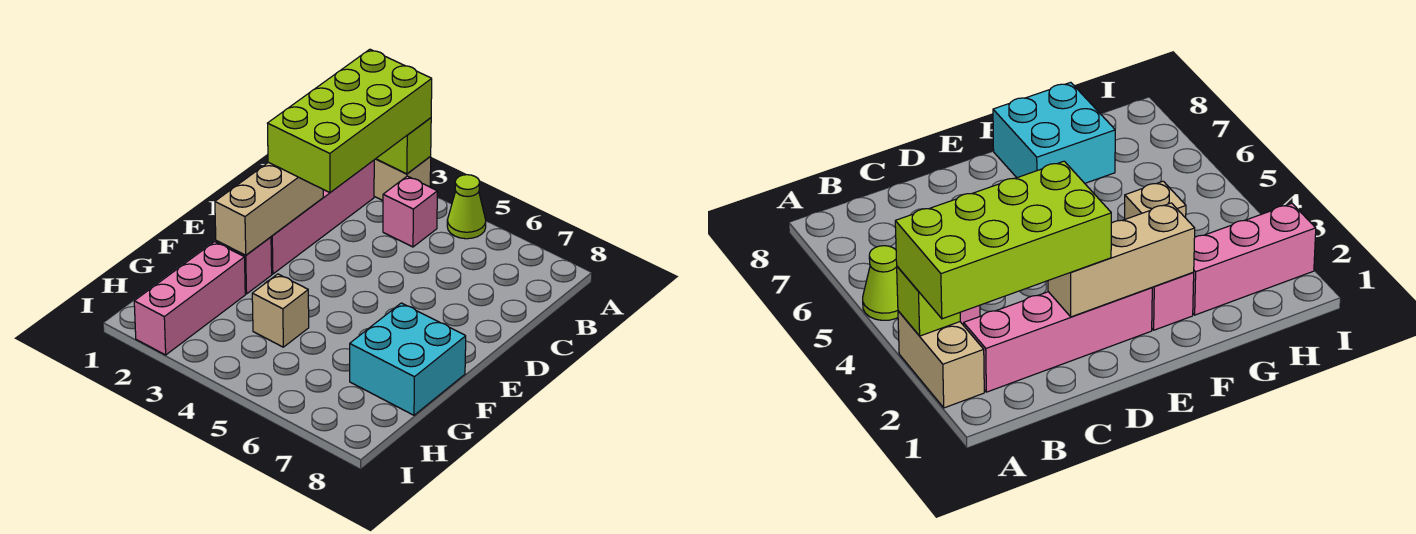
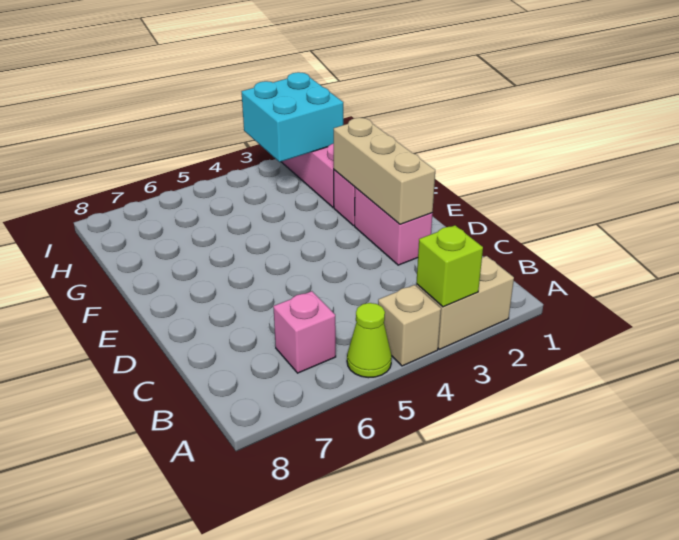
lime brick A2:D3 level 3 -> none
pink brick B2:E2 level 1 -> pink brick D2:E2 level 1
pink brick B4 level 1 -> pink brick B6 level 1
cyan brick F7:G8 level 1 -> cyan brick H2:I3 level 2
tan brick G4 level 1 -> tan brick A4 level 1

